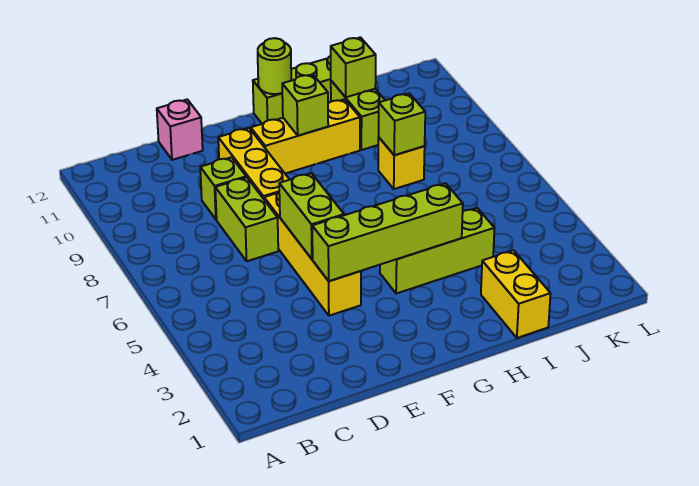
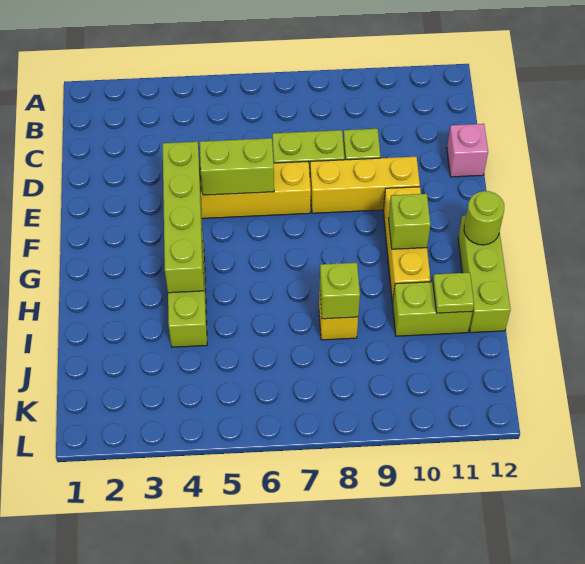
yellow brick I1:I2 level 1 -> none
lime brick I11 level 2 -> lime plate I11 level 2

